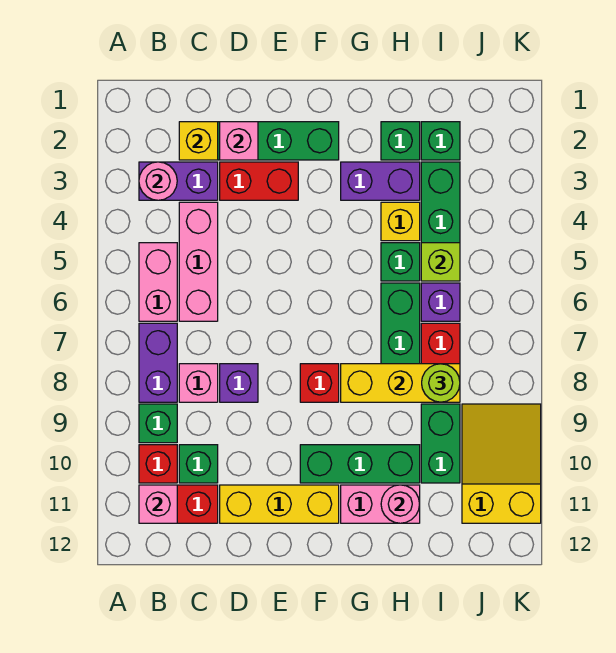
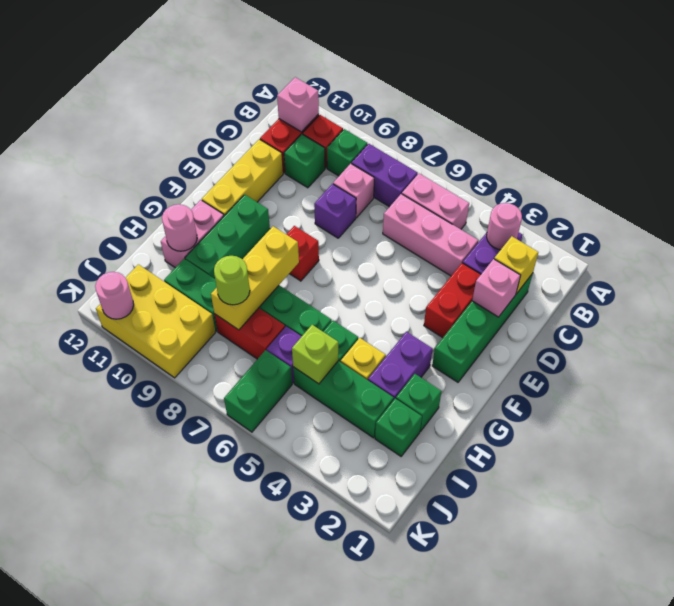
none -> green brick J6:K6 level 1
yellow slope J9:K11 level 1 top 11 -> yellow brick J9:K11 level 1
none -> pink round brick K11 level 2

